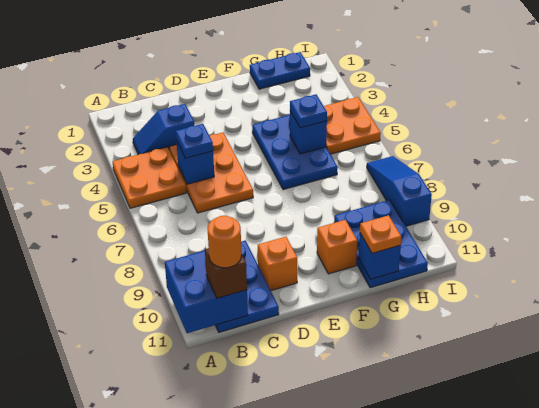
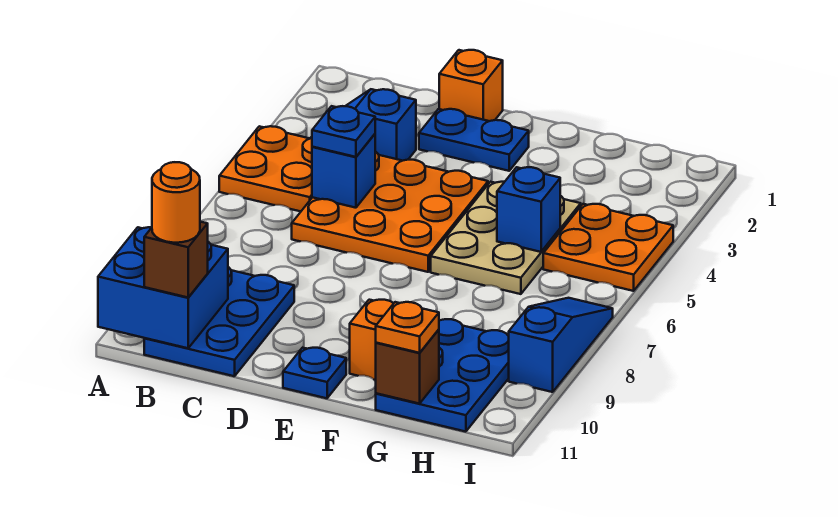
orange plate C4:D6 level 1 -> orange plate C4:E6 level 1
orange brick D10 level 1 -> orange brick D1 level 1
blue plate F4:G6 level 1 -> tan plate F4:G6 level 1
blue plate G1:H1 level 1 -> blue plate D2:E2 level 1
blue plate G5 level 3 -> blue plate E11 level 1
blue brick G11 level 2 -> brown brick G11 level 2

